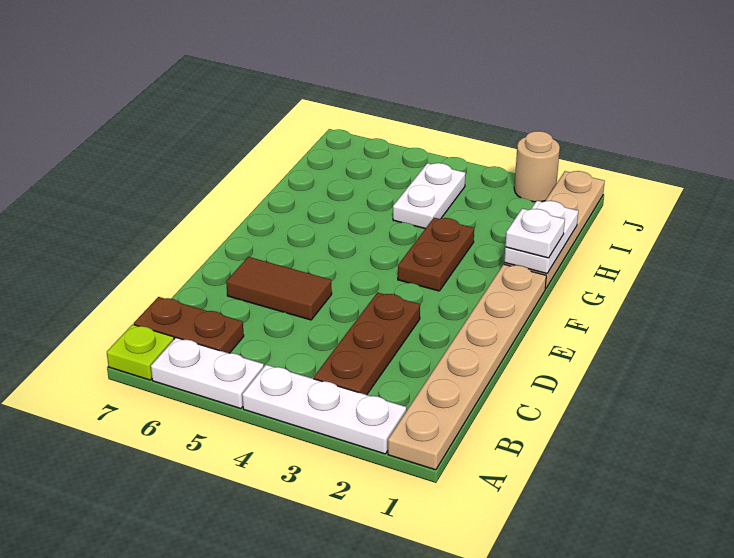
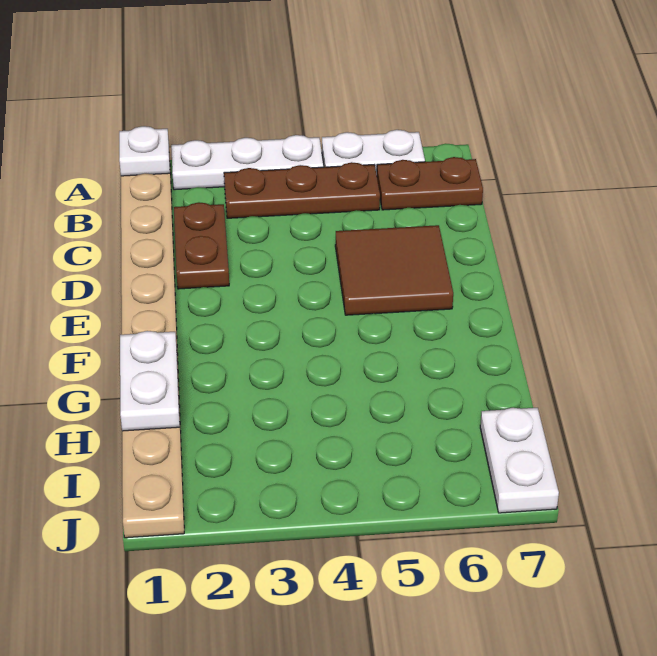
lime plate A7 level 1 -> none
brown plate B3:D3 level 1 -> brown plate B3:B5 level 1
brown tile D5:D6 level 1 -> brown tile D5:E6 level 1
brown plate F3:G3 level 1 -> brown plate C2:D2 level 1
white plate G1 level 3 -> white plate A1 level 2
white plate H4:I4 level 1 -> white plate I7:J7 level 1
tan round brick J2 level 1 -> none

